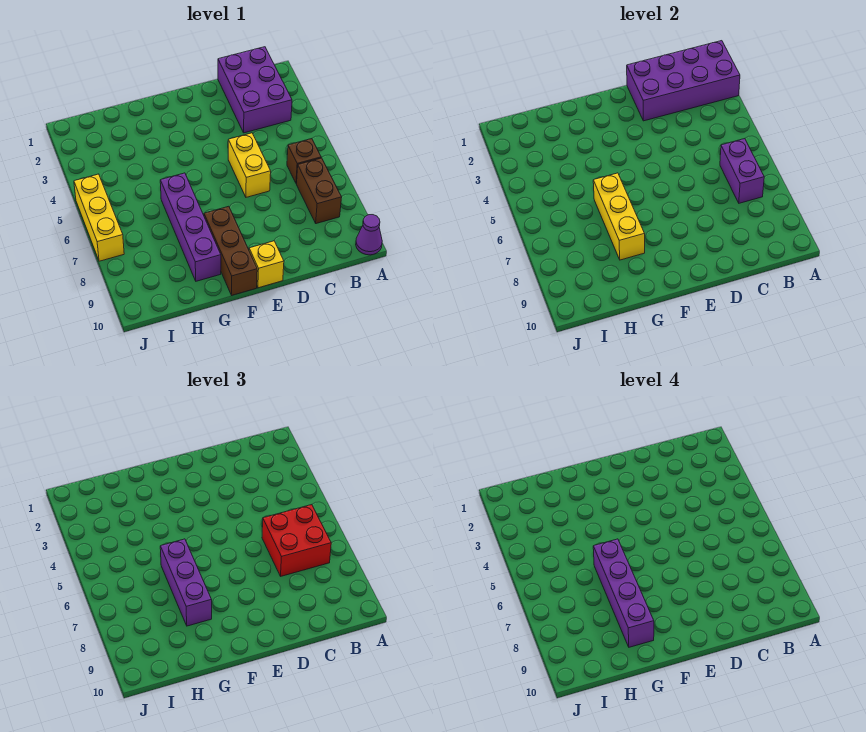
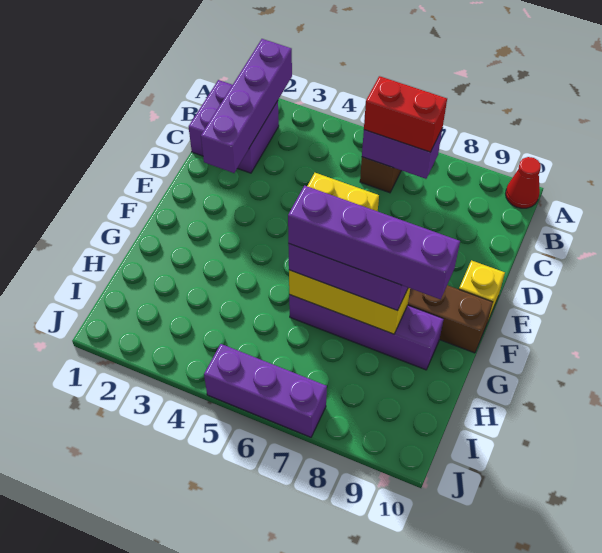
purple brick A1:D2 level 2 -> purple brick A2:D2 level 2
purple cone A10 level 1 -> red cone A10 level 1
purple brick B1:C3 level 1 -> purple brick B1:C2 level 1
red brick B6:C7 level 3 -> red brick B6:B7 level 3
brown brick B7:B8 level 1 -> none
yellow brick J5:J7 level 1 -> purple brick J5:J7 level 1

